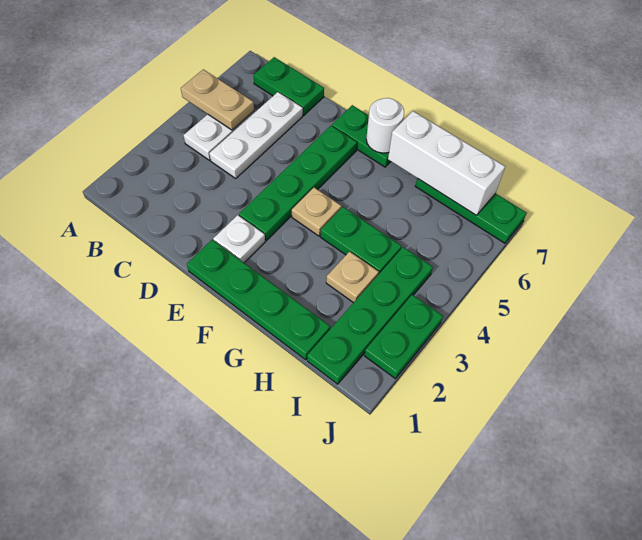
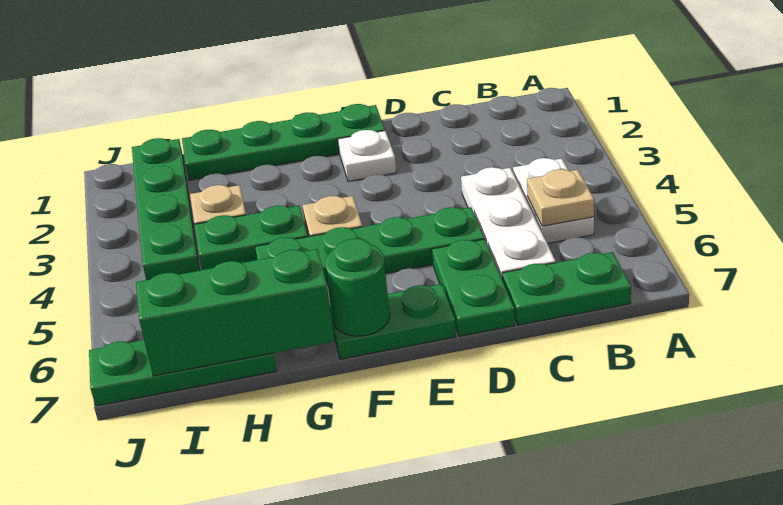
tan plate A5:B5 level 2 -> tan plate B5 level 2
green plate E3:E6 level 1 -> green plate D5:G5 level 1
white round brick F7 level 2 -> green round brick F7 level 2
white brick G7:I7 level 2 -> green brick G7:I7 level 2
green plate J2:J3 level 1 -> green plate D6:D7 level 1

